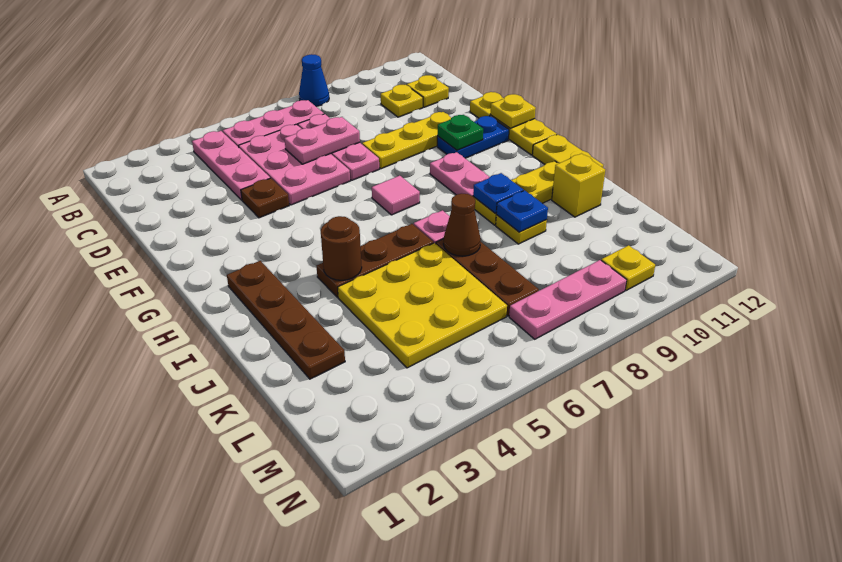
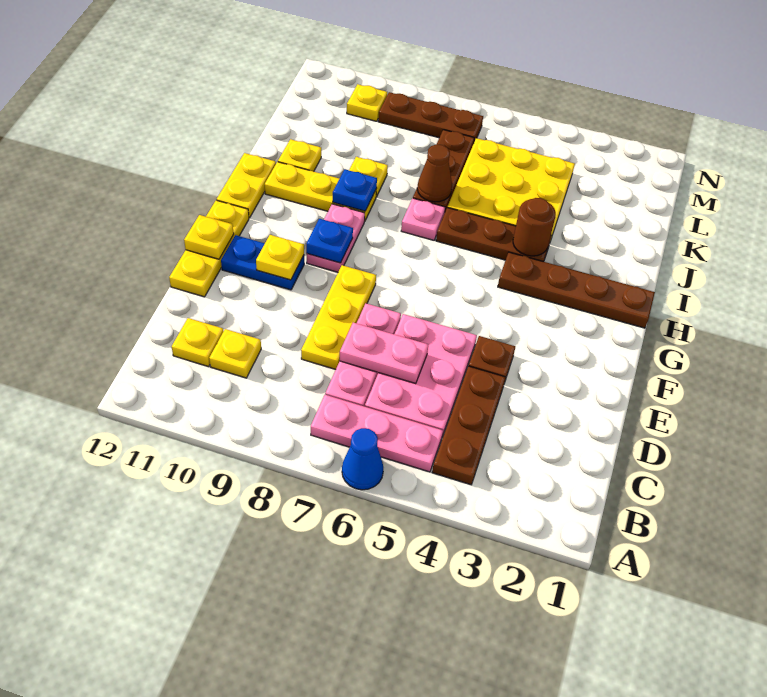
blue cone A8 level 1 -> blue cone A6 level 1
pink plate B4:D4 level 1 -> brown plate B4:D4 level 1
yellow plate E8:E10 level 1 -> yellow plate D8:F8 level 1
green plate F10 level 2 -> yellow plate F10 level 2
pink tile G7 level 1 -> none
brown plate H2:K2 level 1 -> brown plate H1:H4 level 1
blue plate J9 level 2 -> blue plate G9 level 2
yellow brick J11 level 1 -> yellow plate J11 level 1
pink plate M7:M9 level 1 -> brown plate M7:M9 level 1

